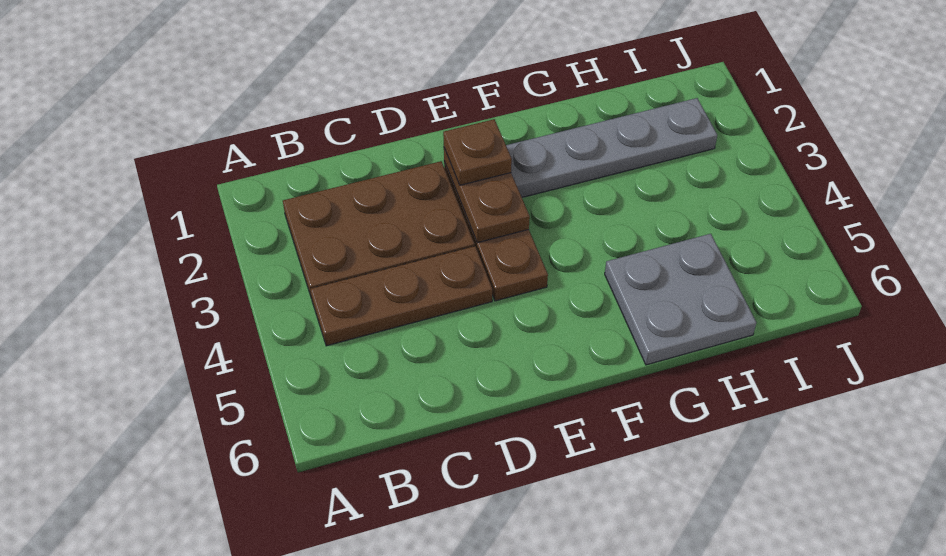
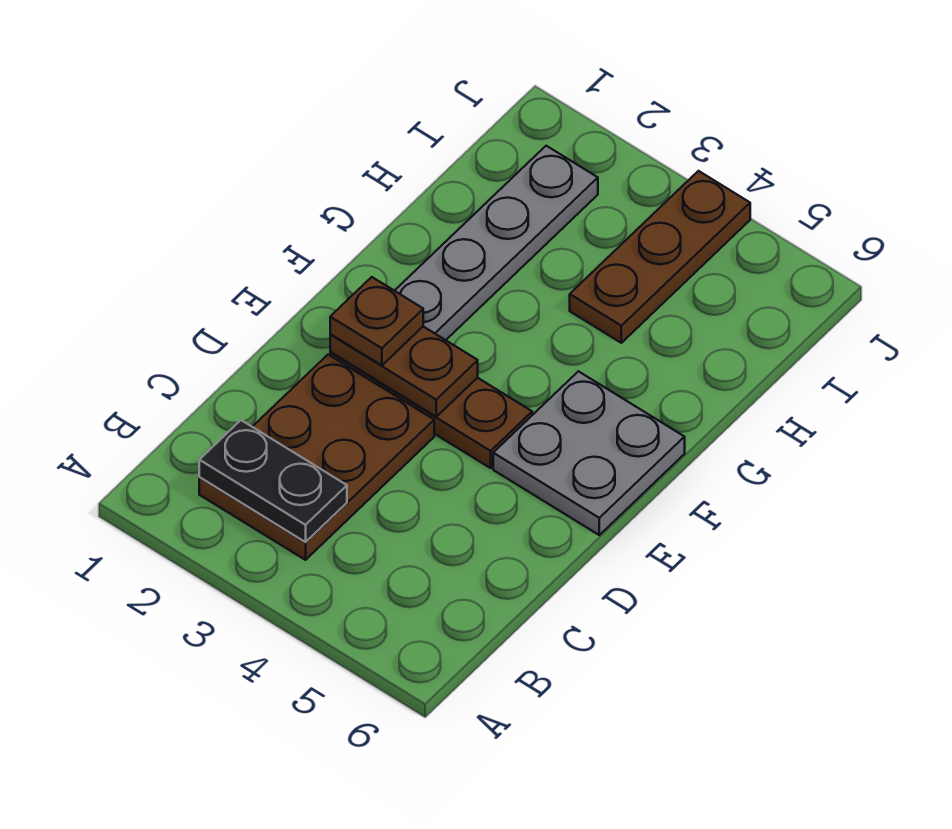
none -> black plate B2:B3 level 2
brown plate B4:D4 level 1 -> brown plate H4:J4 level 1
grey plate G5:H6 level 1 -> grey plate E5:F6 level 1

